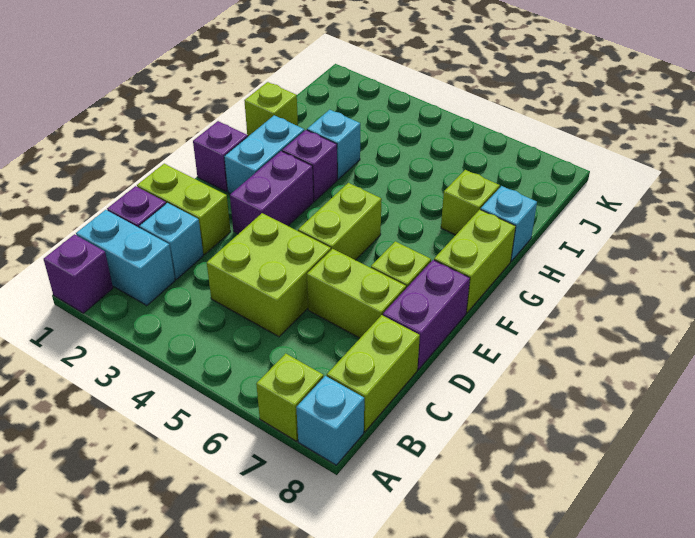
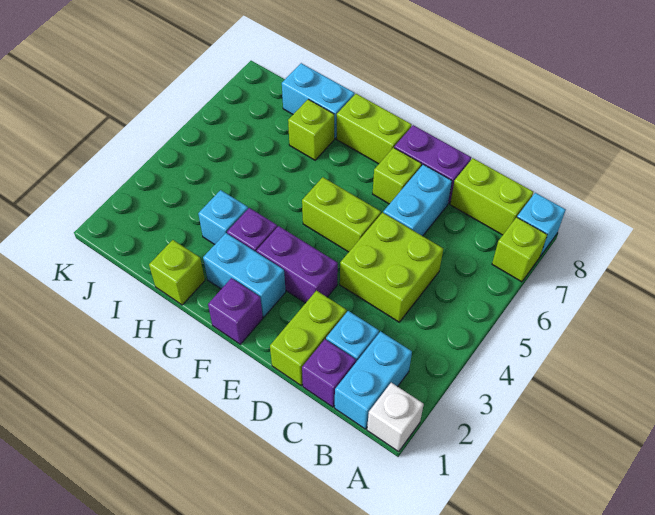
purple brick A1 level 1 -> white brick A1 level 1
lime brick D6:D7 level 1 -> cyan brick D6:D7 level 1
cyan brick H8 level 1 -> cyan brick H8:I8 level 1

